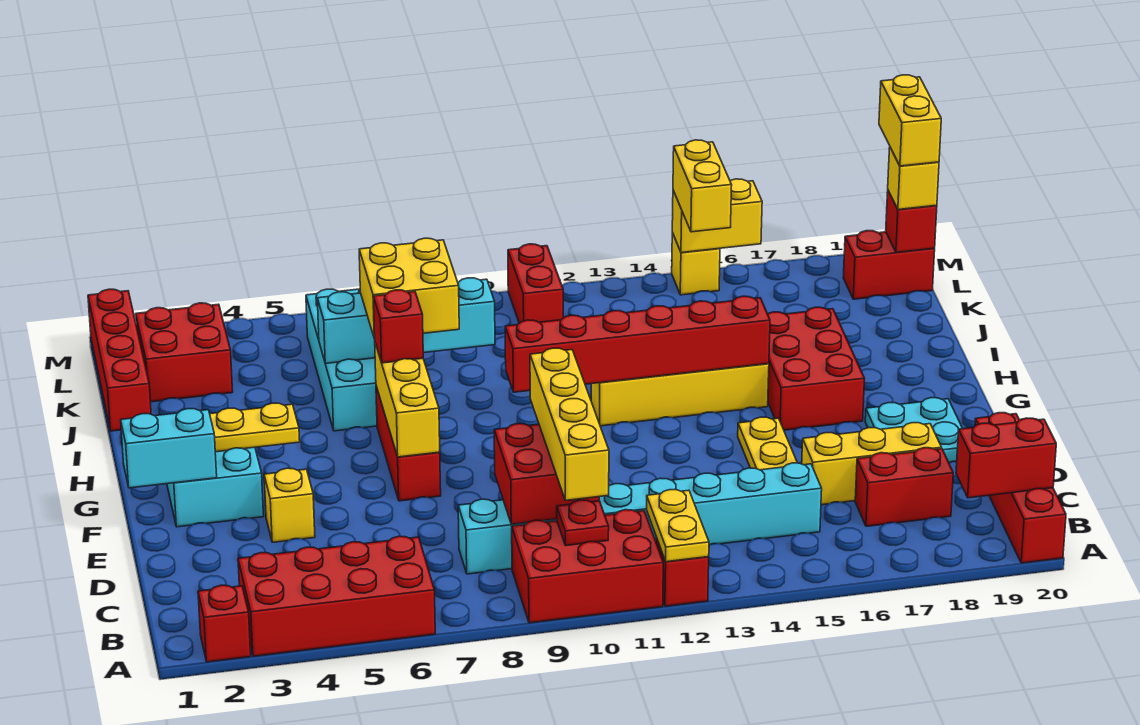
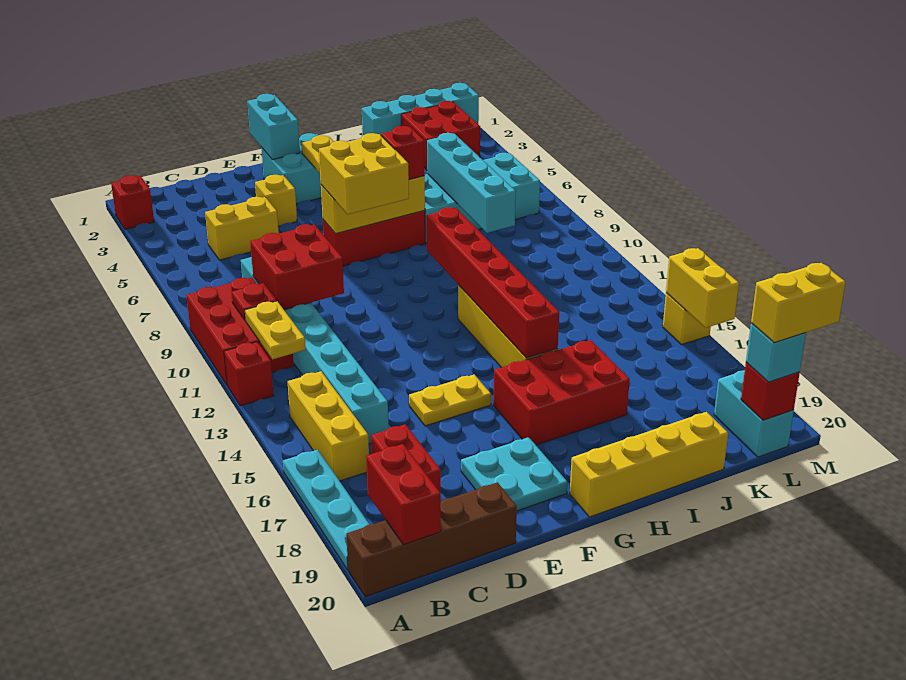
red brick A3:B6 level 1 -> none
yellow plate A12:B12 level 2 -> yellow plate B11:B12 level 2
none -> cyan plate A16:A19 level 1
red brick A20:D20 level 1 -> brown brick A20:D20 level 1
yellow brick B10:E10 level 3 -> yellow brick G20:J20 level 1
yellow brick D16:D18 level 1 -> yellow brick B14:B16 level 1
yellow brick I7:J8 level 3 -> yellow brick F7:G8 level 3
red brick J1:M1 level 1 -> cyan brick J1:M1 level 1
red brick L11:M11 level 1 -> none
yellow brick L15:M15 level 3 -> yellow brick C5:D5 level 1
red brick L19:L20 level 1 -> cyan brick L19:L20 level 1
yellow brick L20 level 3 -> cyan brick L20 level 3

